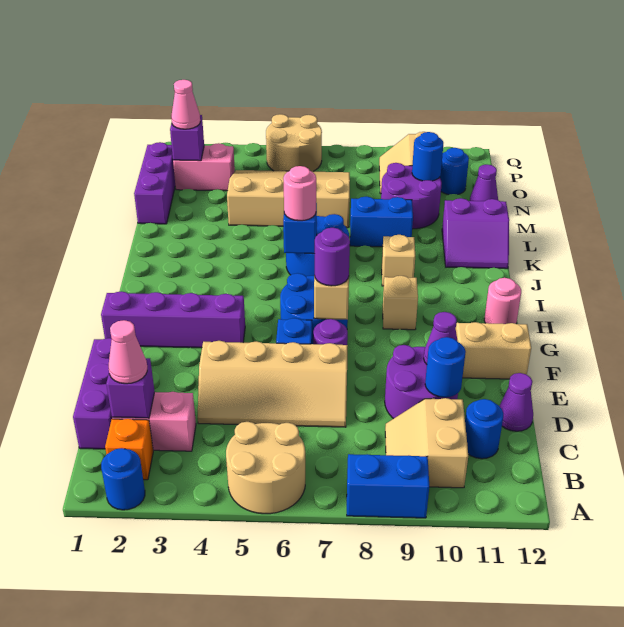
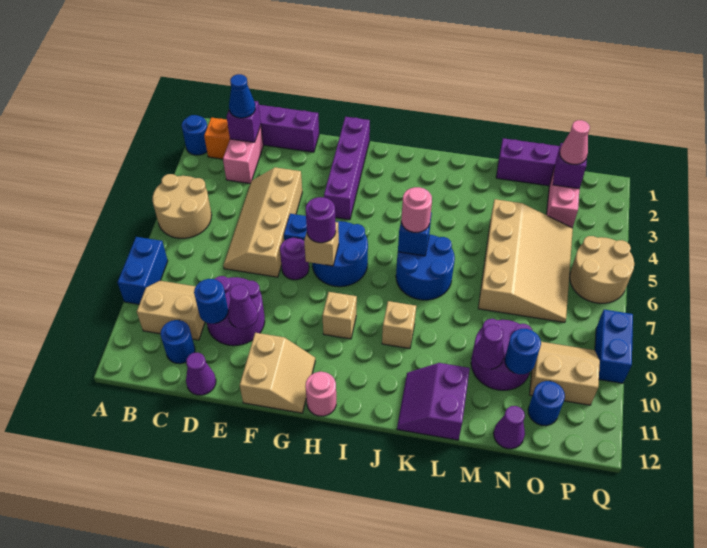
pink cone C2 level 3 -> blue cone C2 level 3
blue brick L8:L9 level 1 -> blue brick Q8:Q9 level 1
none -> purple cone M10 level 2

